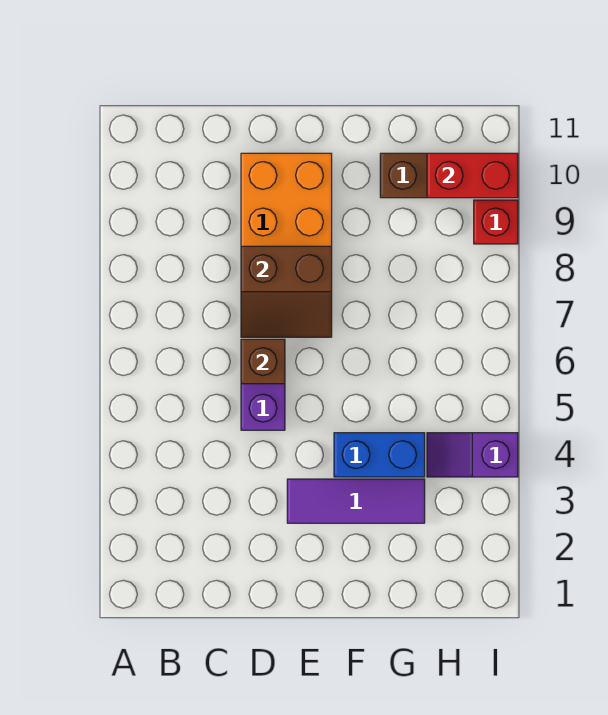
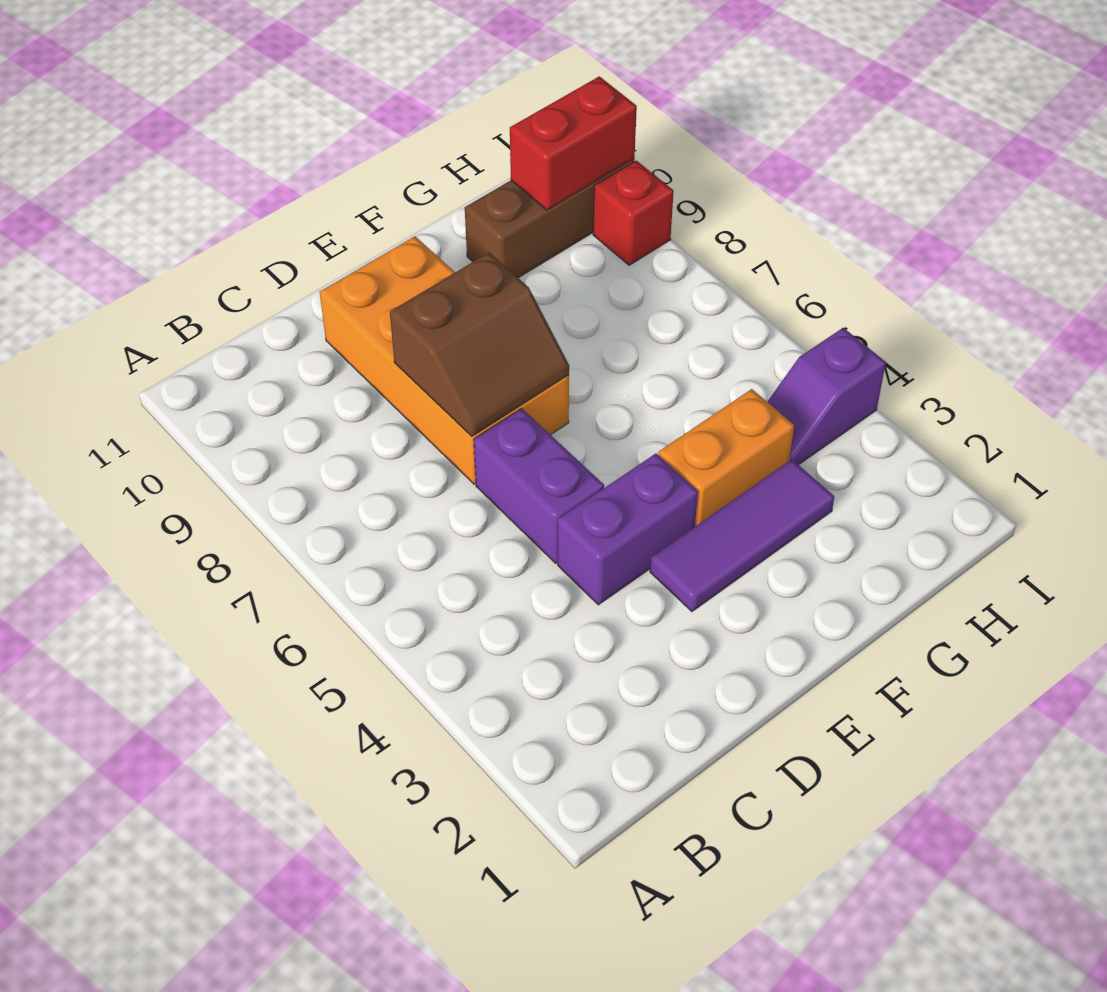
none -> purple brick D4:E4 level 1
brown brick D6 level 2 -> none
blue brick F4:G4 level 1 -> orange brick F4:G4 level 1

